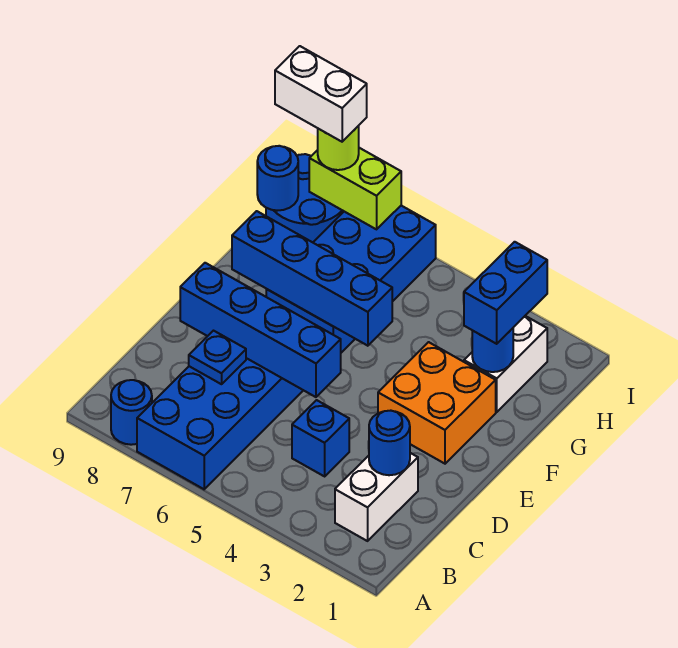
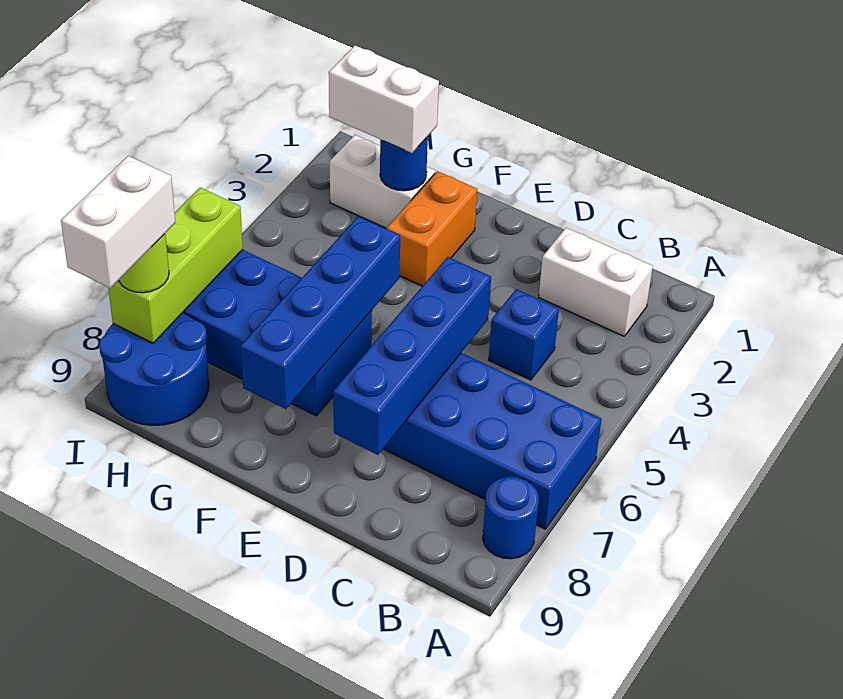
blue round brick C2 level 2 -> none
blue plate C7 level 2 -> none
orange brick E2:F3 level 1 -> orange brick F2:F3 level 1
blue brick G2:H2 level 3 -> white brick G2:H2 level 3
blue round brick H9 level 2 -> none
lime brick I7:I8 level 2 -> lime brick I6:I8 level 2

